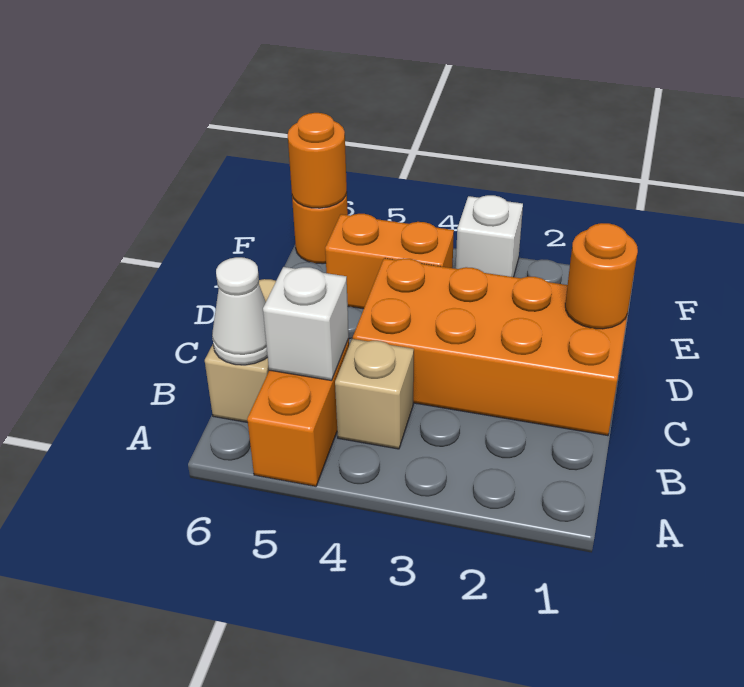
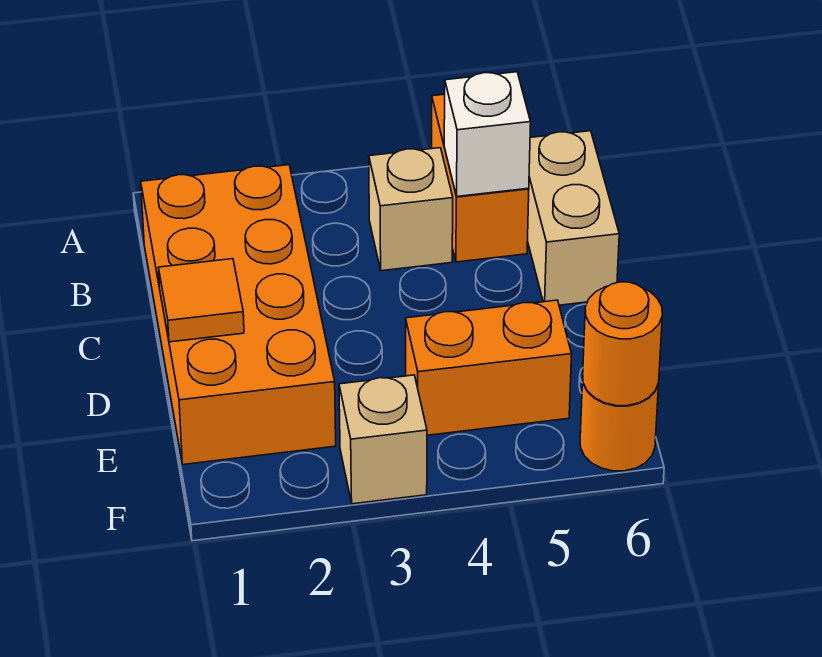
white cone B6 level 2 -> none
orange brick C1:D4 level 1 -> orange brick B1:E2 level 1
orange round brick D1 level 2 -> orange tile D1 level 2
white brick F3 level 1 -> tan brick F3 level 1

